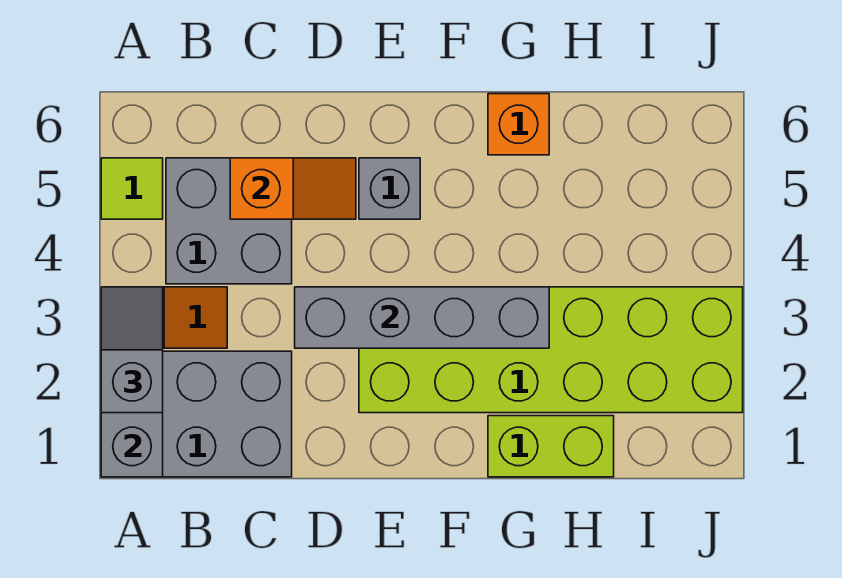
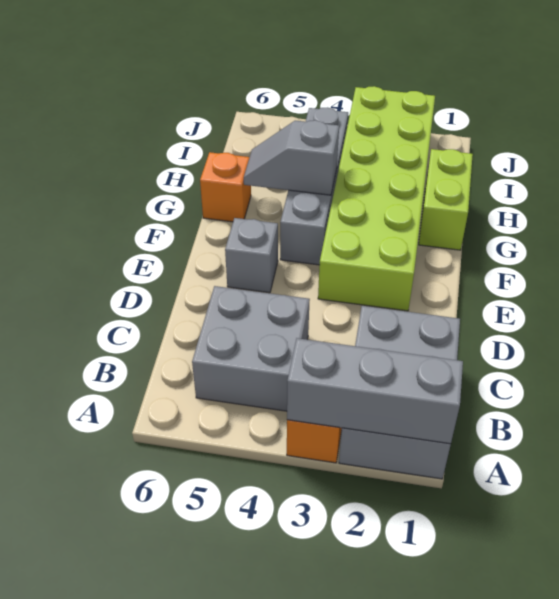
grey slope A2:A3 level 3 top 2 -> grey slope G4:G5 level 2 top 4
lime tile A5 level 1 -> none
orange slope C5:D5 level 2 top C -> none
grey brick D3:G3 level 2 -> grey brick F4:I4 level 1

